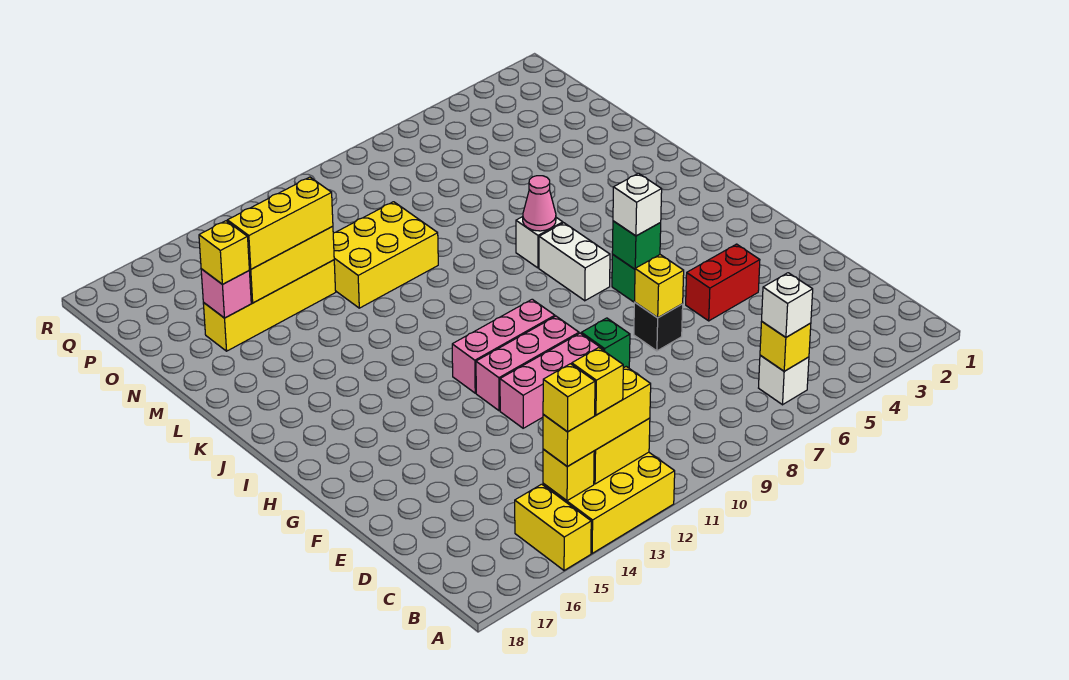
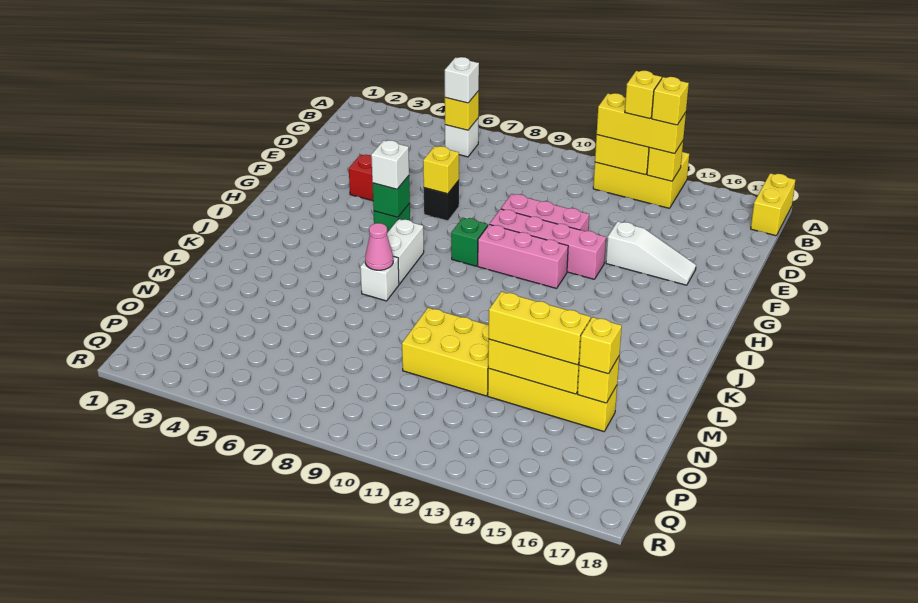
yellow brick A15:B15 level 1 -> yellow brick A18:B18 level 1
green brick F9 level 1 -> green brick H9 level 1
none -> white slope F14:F16 level 1 top 14
pink brick G10:G12 level 1 -> pink brick G10:G13 level 1
pink brick N16 level 2 -> yellow brick N16 level 2

